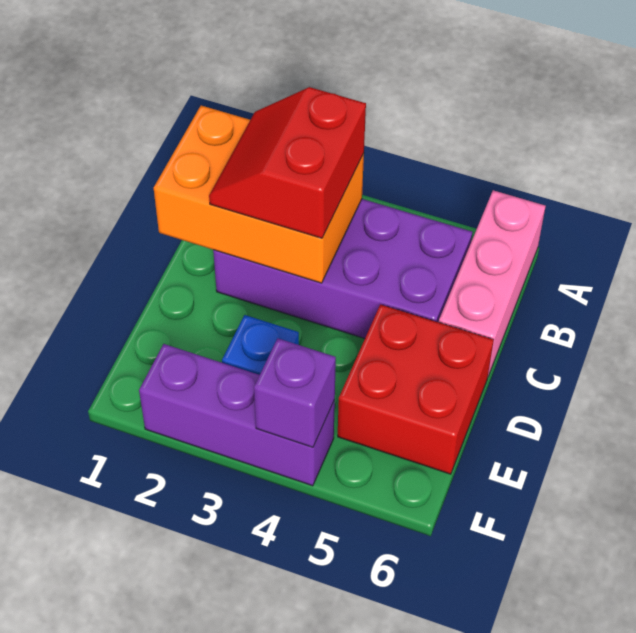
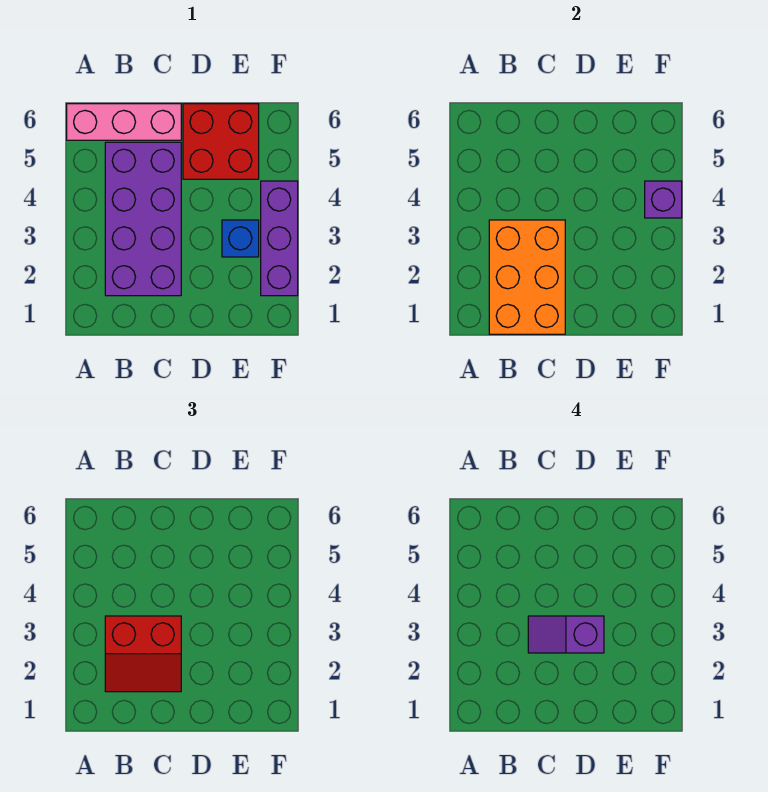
none -> purple slope C3:D3 level 4 top D

